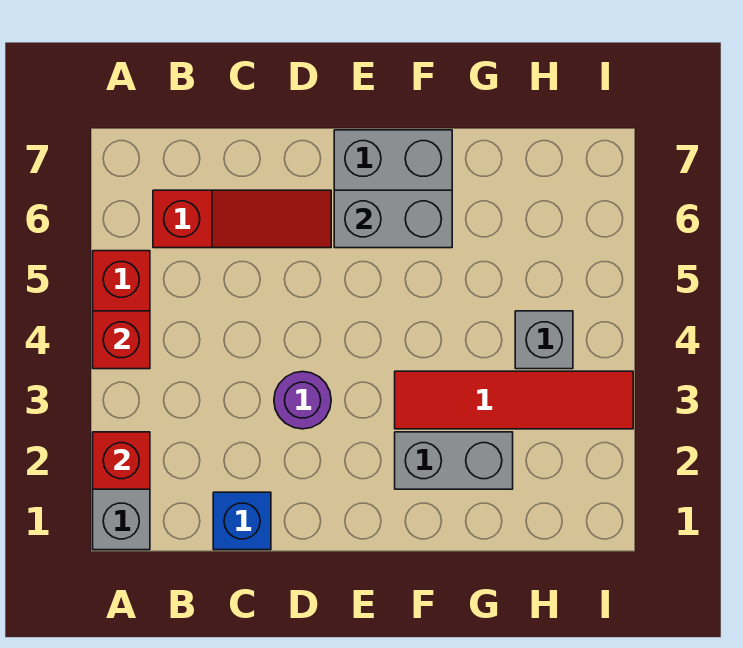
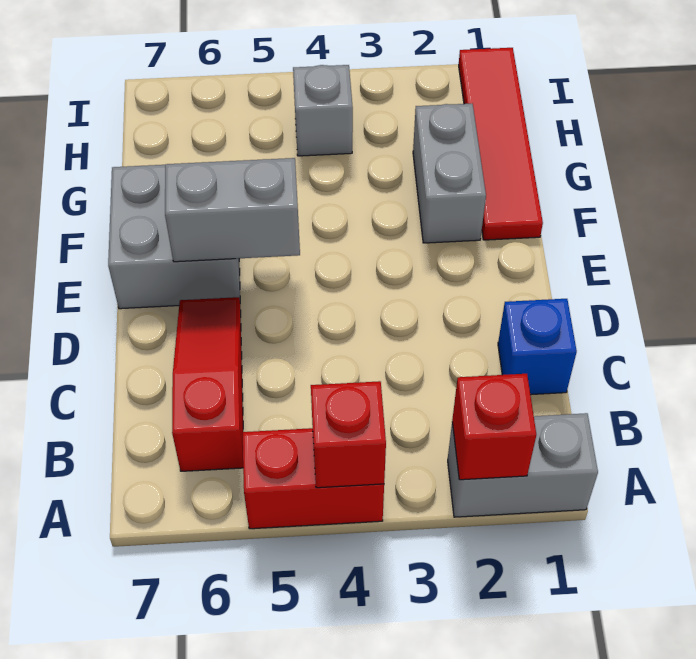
purple round brick D3 level 1 -> none
grey brick E6:F6 level 2 -> grey brick E5:E6 level 2
red tile F3:I3 level 1 -> red tile F1:I1 level 1

